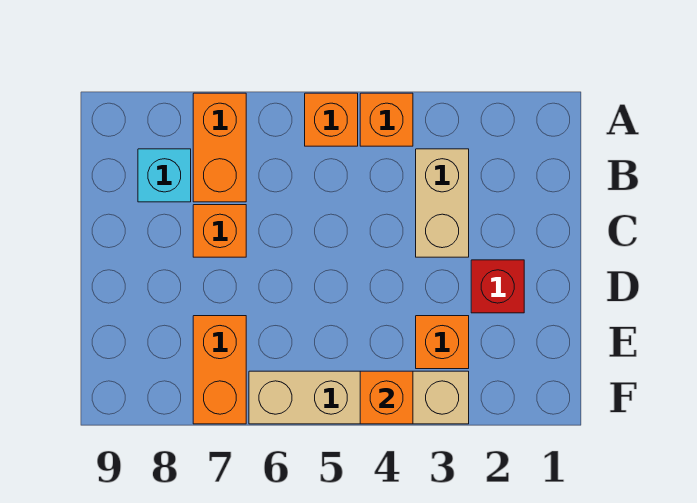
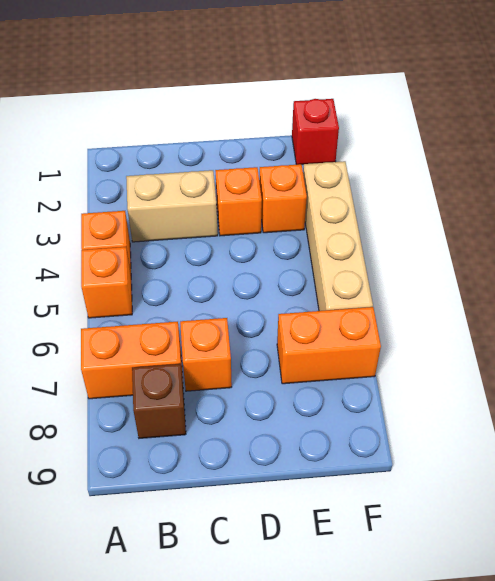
cyan brick B8 level 1 -> brown brick B8 level 1
red brick D2 level 1 -> red brick F1 level 1
orange brick F4 level 2 -> orange brick D3 level 1

